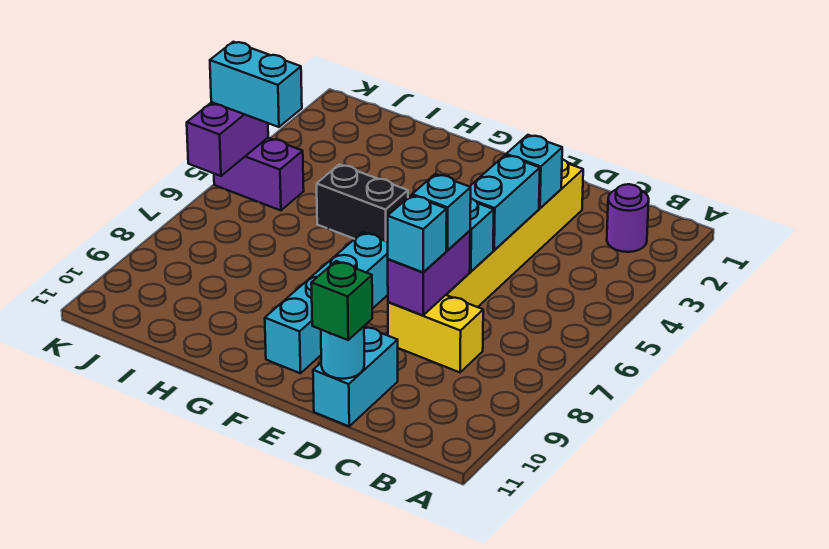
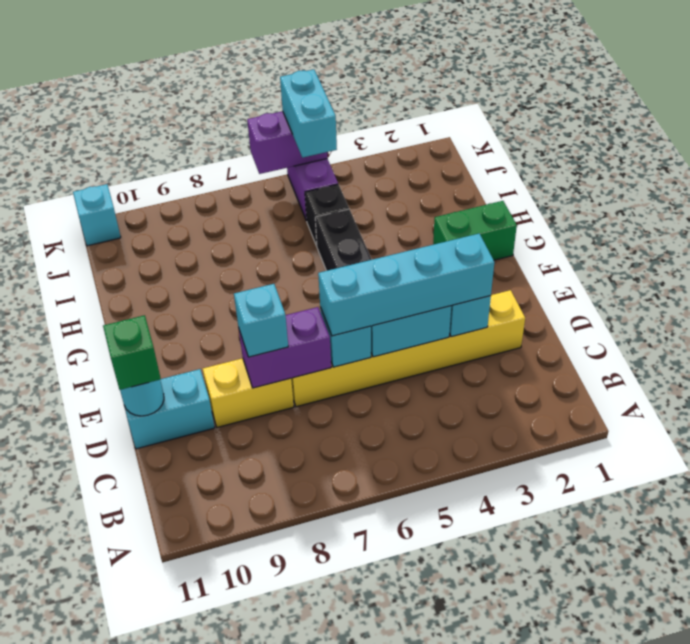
purple round brick B2 level 1 -> none
yellow brick C8:D8 level 1 -> yellow brick D8:D9 level 1
cyan brick D7 level 3 -> cyan brick K11 level 1
cyan brick F7:F10 level 1 -> cyan brick D3:D6 level 3
none -> green brick G1:G2 level 1
none -> black brick I5 level 1

